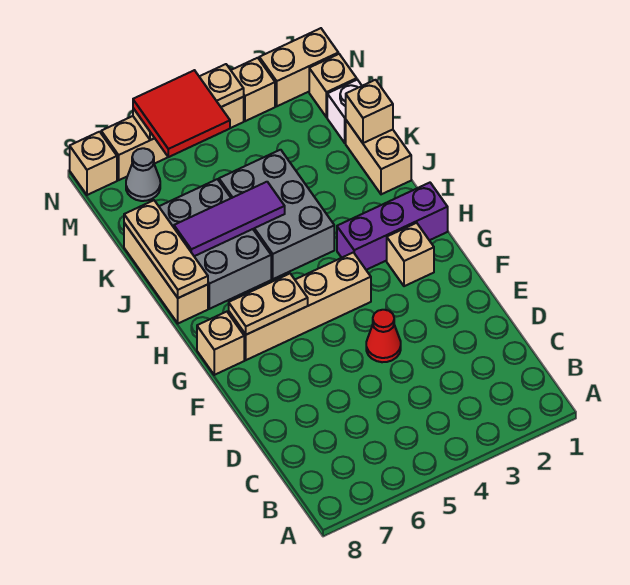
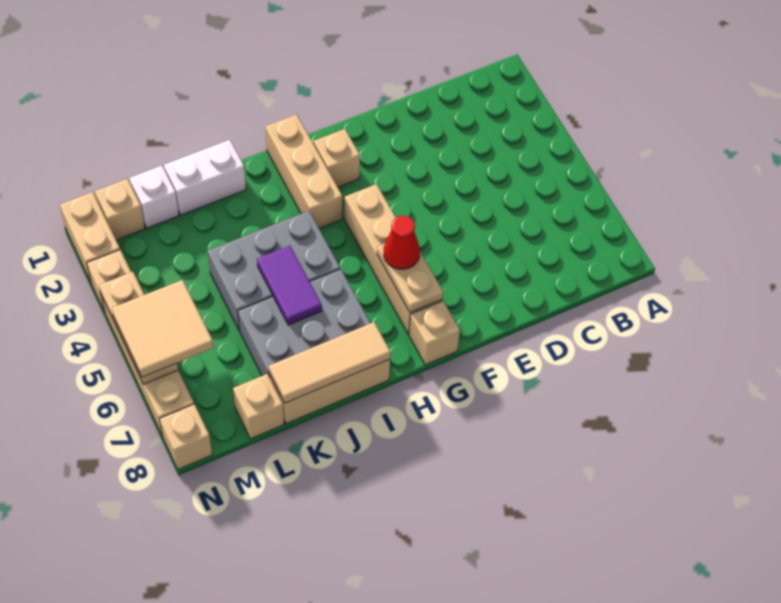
red cone E4 level 1 -> red cone G6 level 3
purple brick H1:H3 level 1 -> tan brick H1:H3 level 1
tan plate I8:K8 level 2 -> tan tile I8:K8 level 2
tan brick J1:K1 level 1 -> white brick J1:K1 level 1
purple tile J5:J7 level 2 -> purple tile J5:J6 level 2
tan brick K1 level 2 -> tan brick L8 level 1
red tile M5:N6 level 3 -> tan tile M5:N6 level 3
grey cone M7 level 1 -> none

